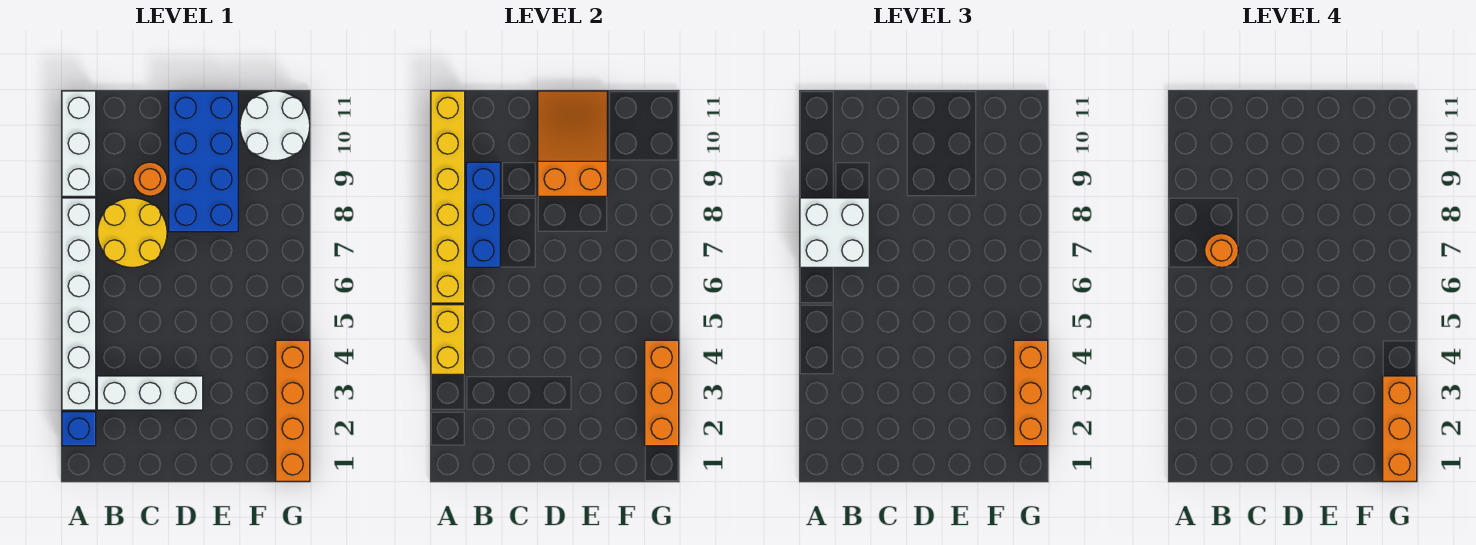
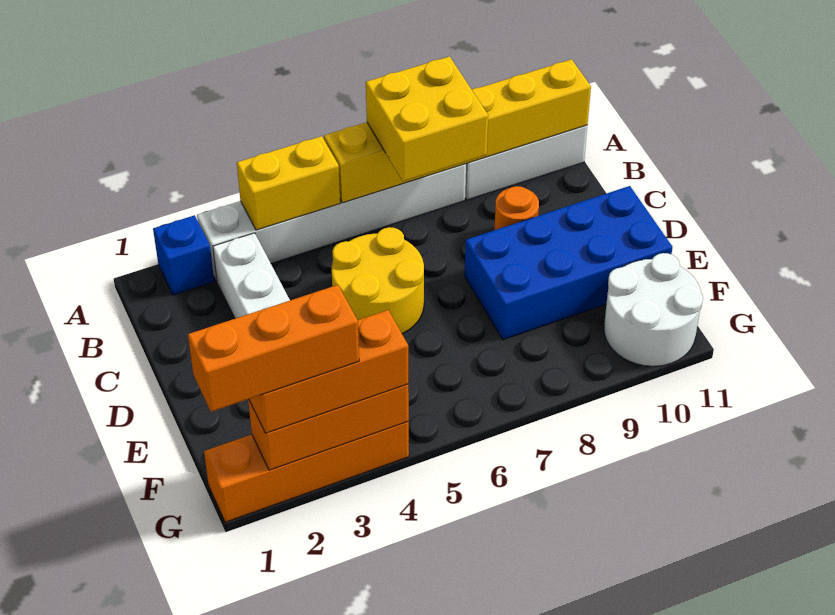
white brick A7:B8 level 3 -> yellow brick A7:B8 level 3
yellow round brick B7:C8 level 1 -> yellow round brick C5:D6 level 1
blue brick B7:B9 level 2 -> none
orange round brick B7 level 4 -> none
orange slope D9:E11 level 2 top 9 -> none

